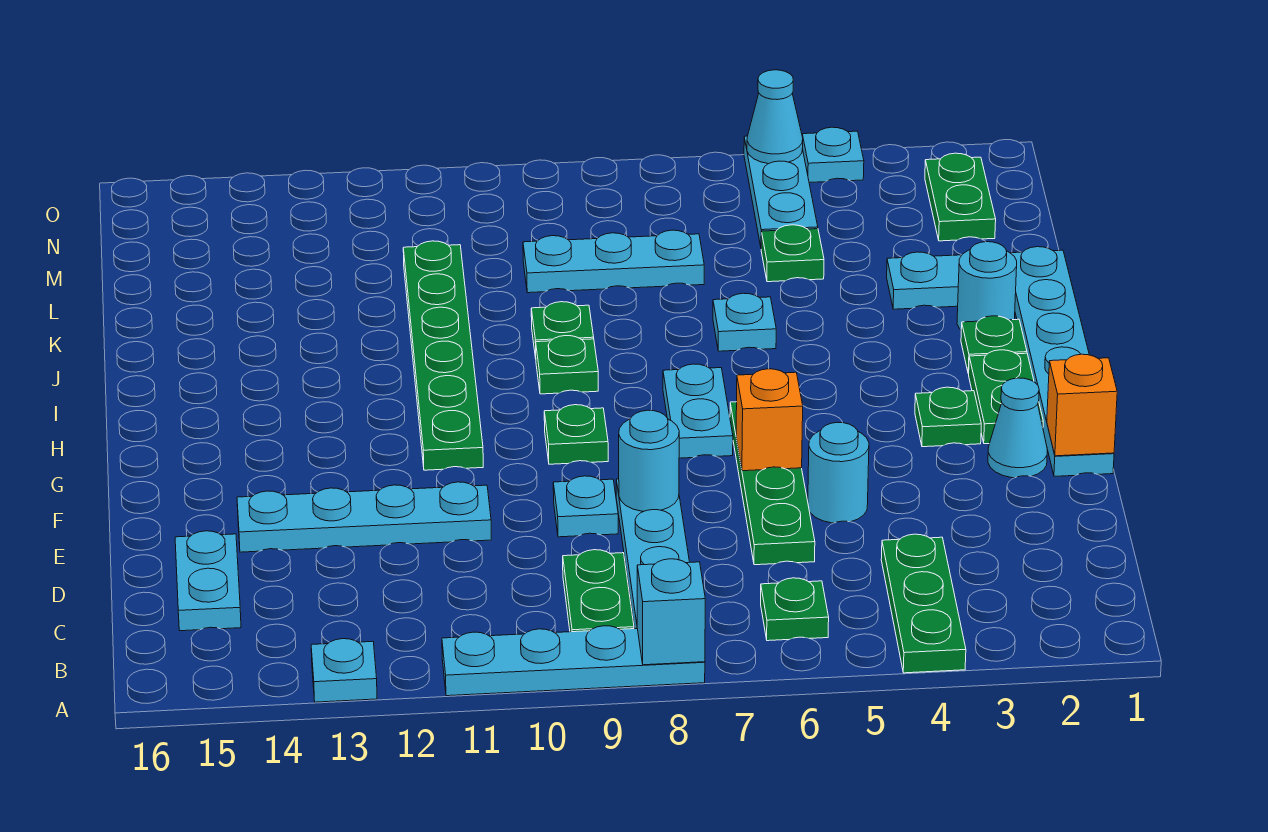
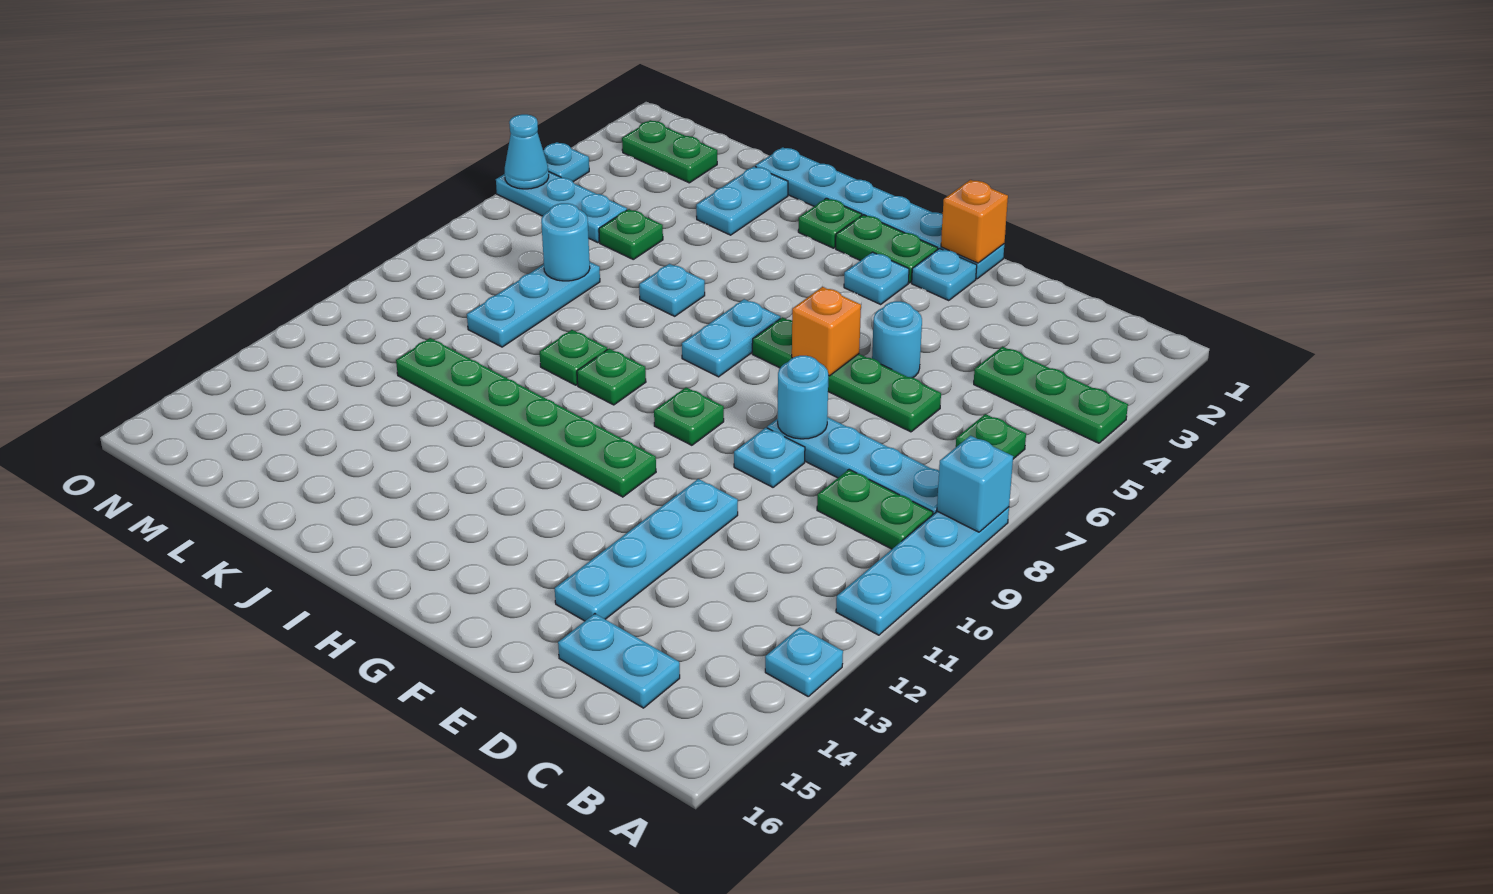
cyan cone F2 level 1 -> cyan plate F2 level 1
green plate G3 level 1 -> cyan plate G3 level 1
cyan plate G7:H7 level 1 -> cyan plate H6:H7 level 1
cyan round brick J2 level 1 -> cyan round brick L7 level 2

